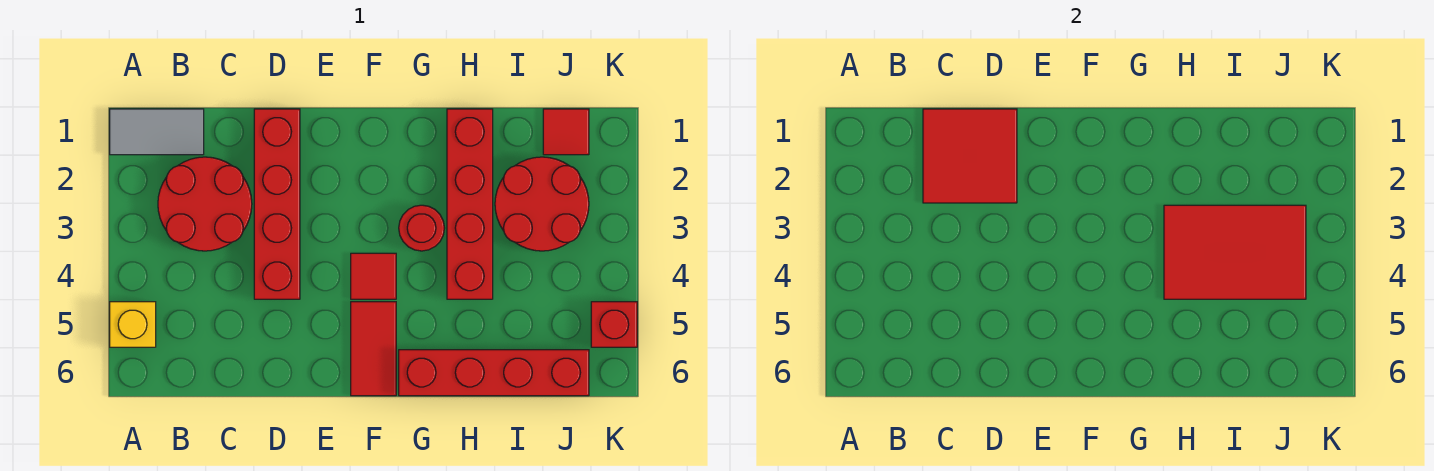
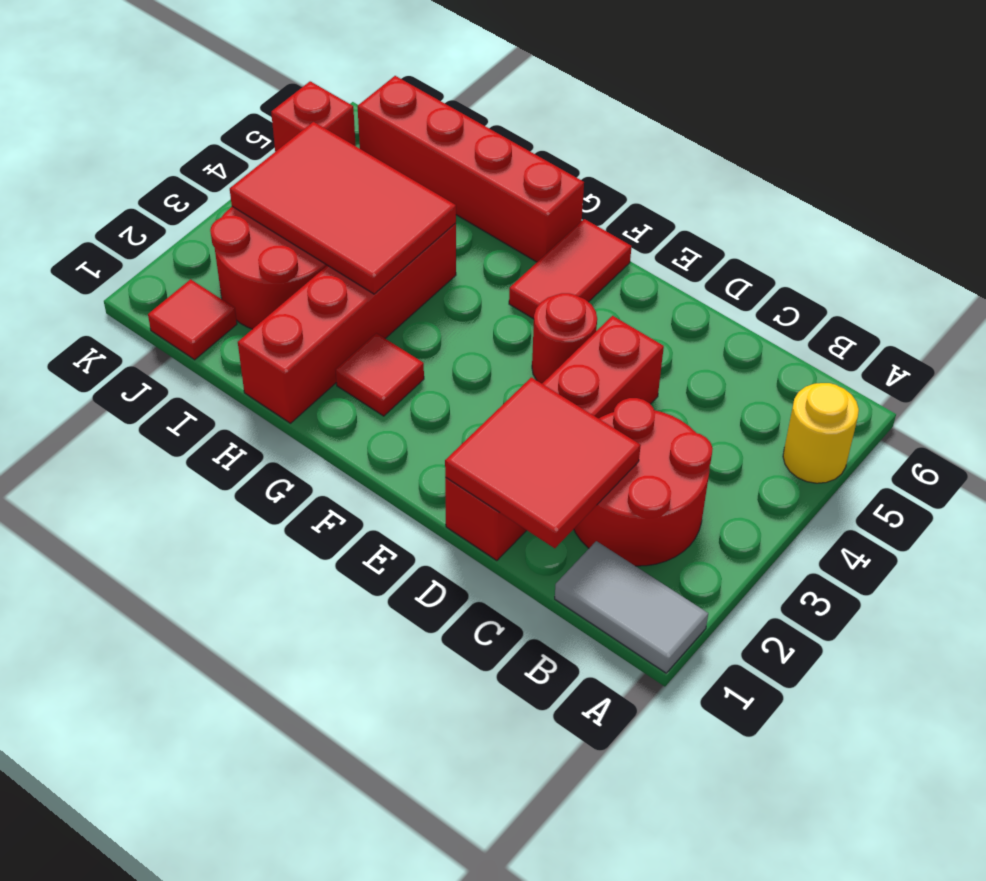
yellow brick A5 level 1 -> yellow round brick A5 level 1
red tile F4 level 1 -> red tile G2 level 1
red round brick G3 level 1 -> red round brick E4 level 1

